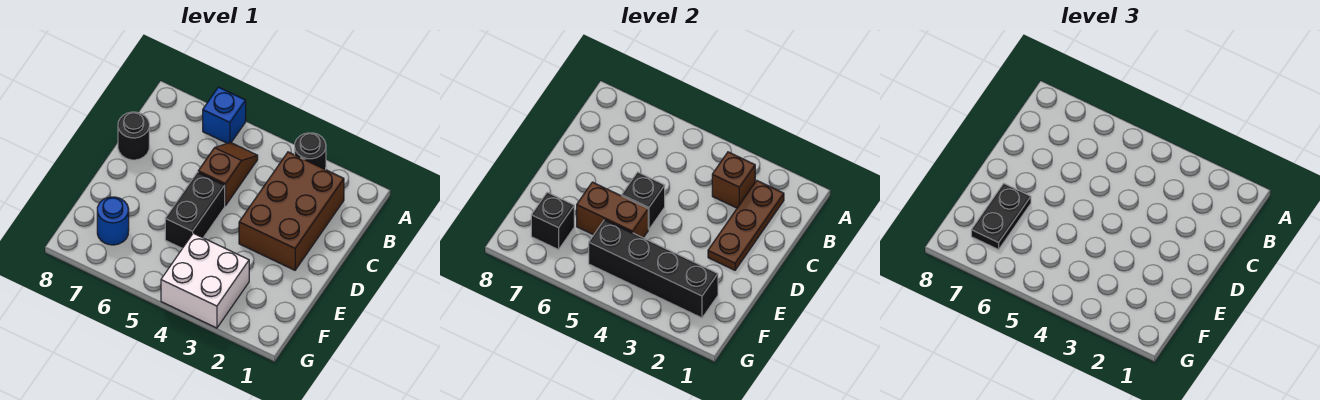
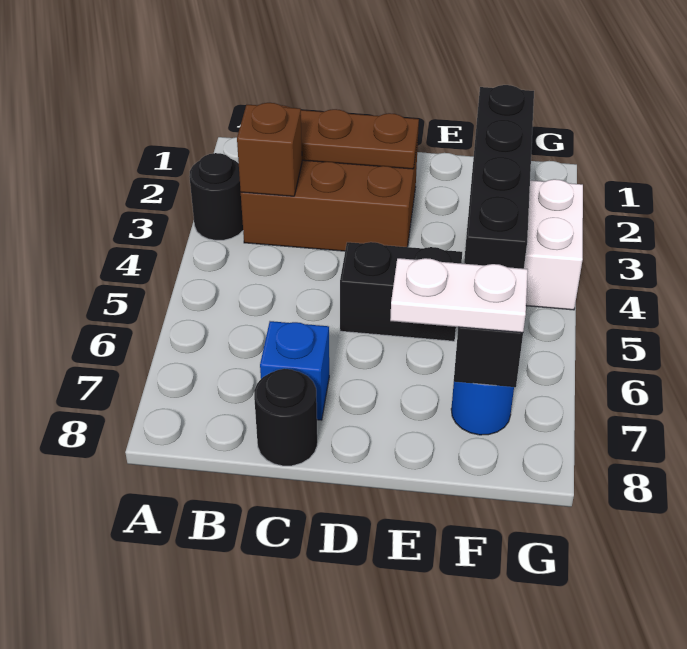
blue brick A6 level 1 -> blue brick C7 level 1
brown slope B5:C5 level 1 top C -> none
black brick D5 level 2 -> none
brown brick E5:E6 level 2 -> none
black plate E7:F7 level 3 -> white plate E7:F7 level 3

